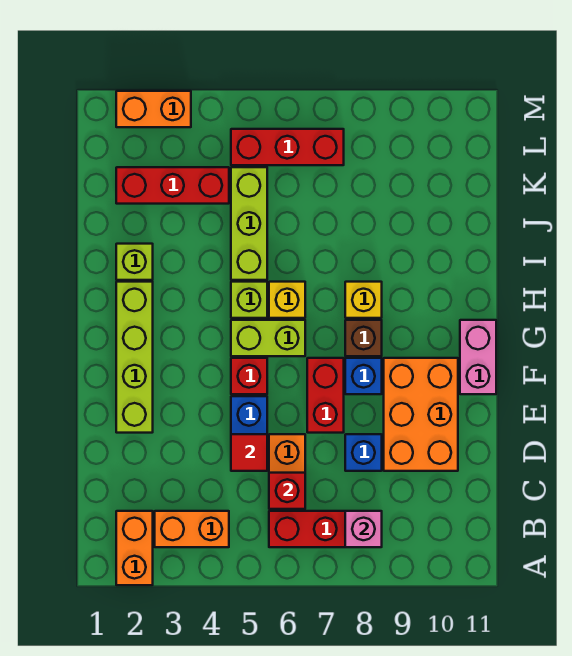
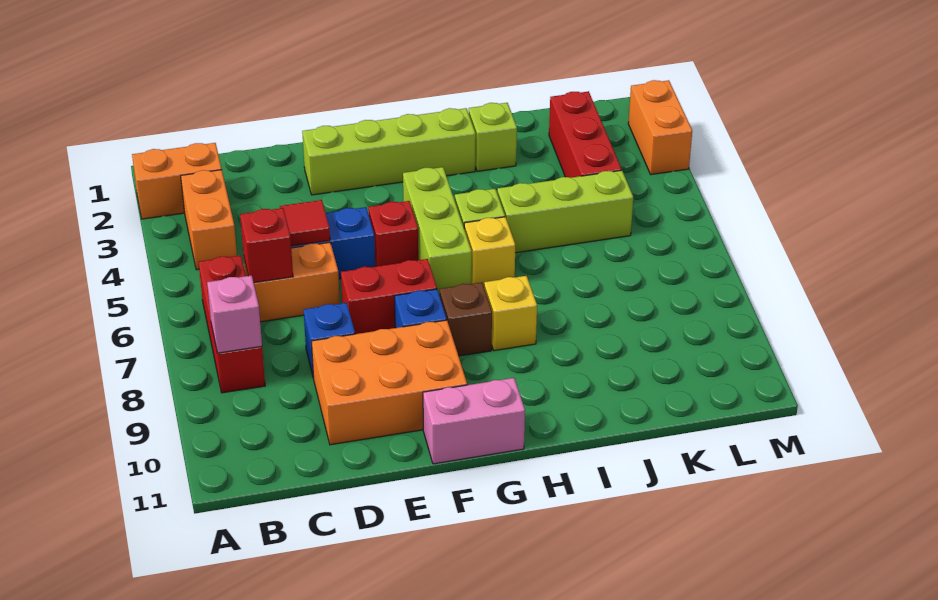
lime brick G5:G6 level 1 -> lime brick G4:G6 level 1
red brick L5:L7 level 1 -> none

